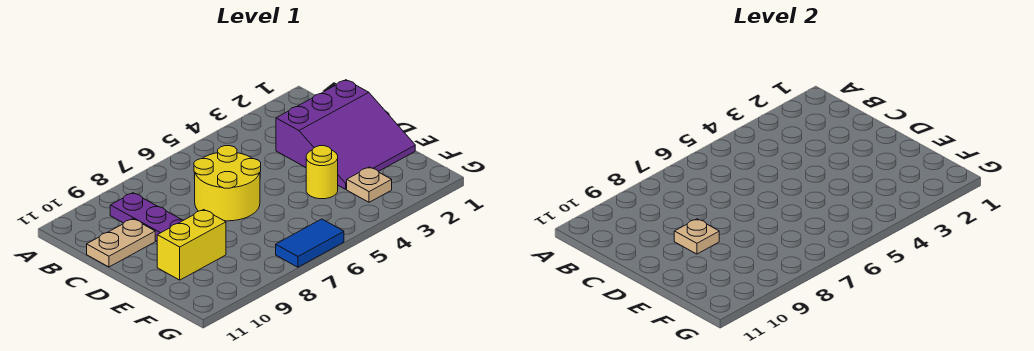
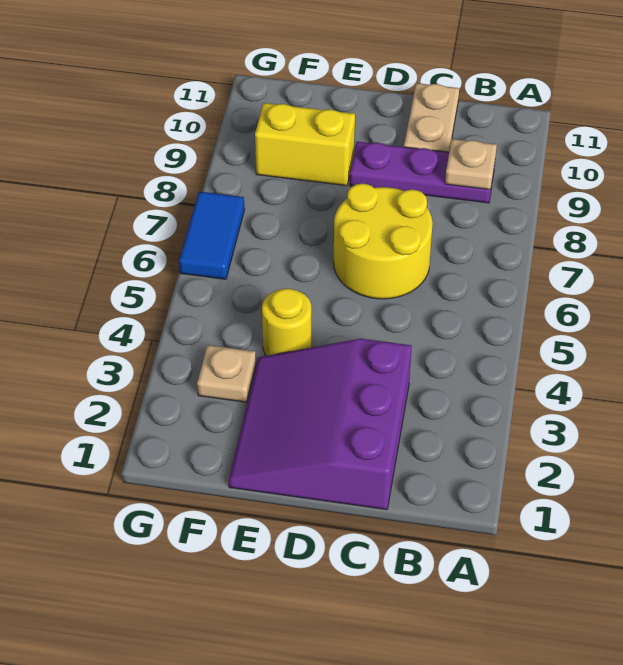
tan plate D9 level 2 -> tan plate B9 level 2
yellow brick E9:E10 level 1 -> yellow brick E9:F9 level 1

